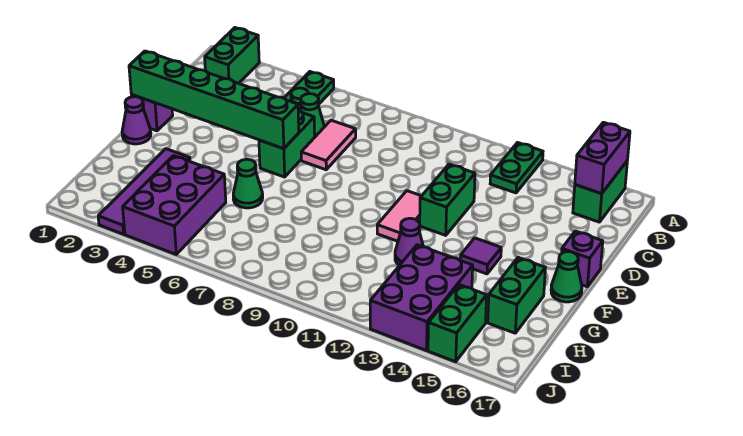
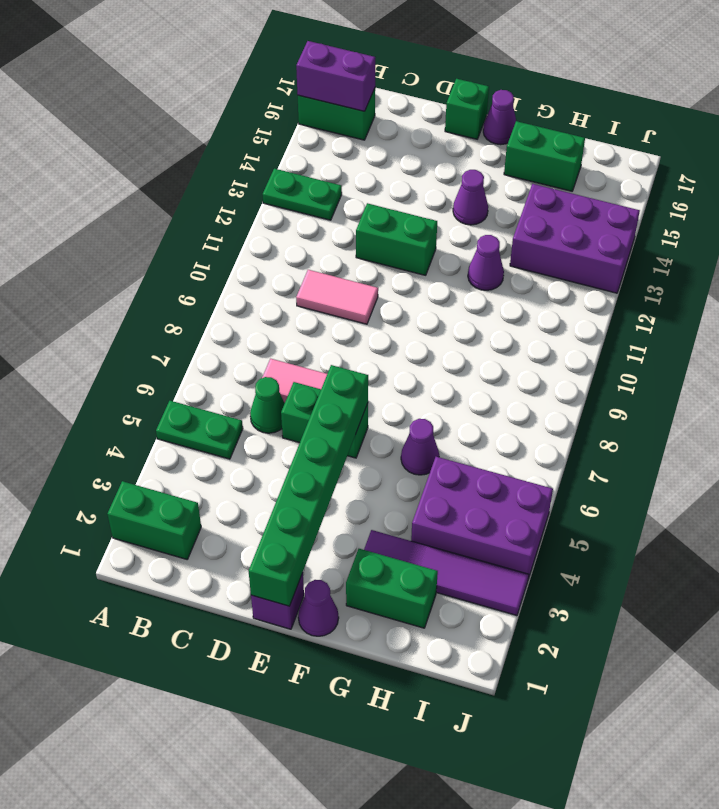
pink tile E11:F11 level 1 -> pink tile C10:D10 level 1
purple brick E17 level 1 -> green brick E17 level 1
purple tile F14 level 1 -> purple cone F14 level 1
green cone F17 level 1 -> purple cone F17 level 1
green cone G6 level 1 -> purple cone G6 level 1
green brick I15:J15 level 1 -> green brick G2:H2 level 1

